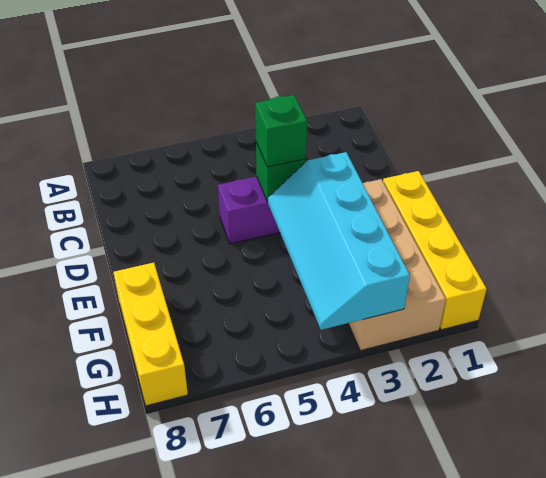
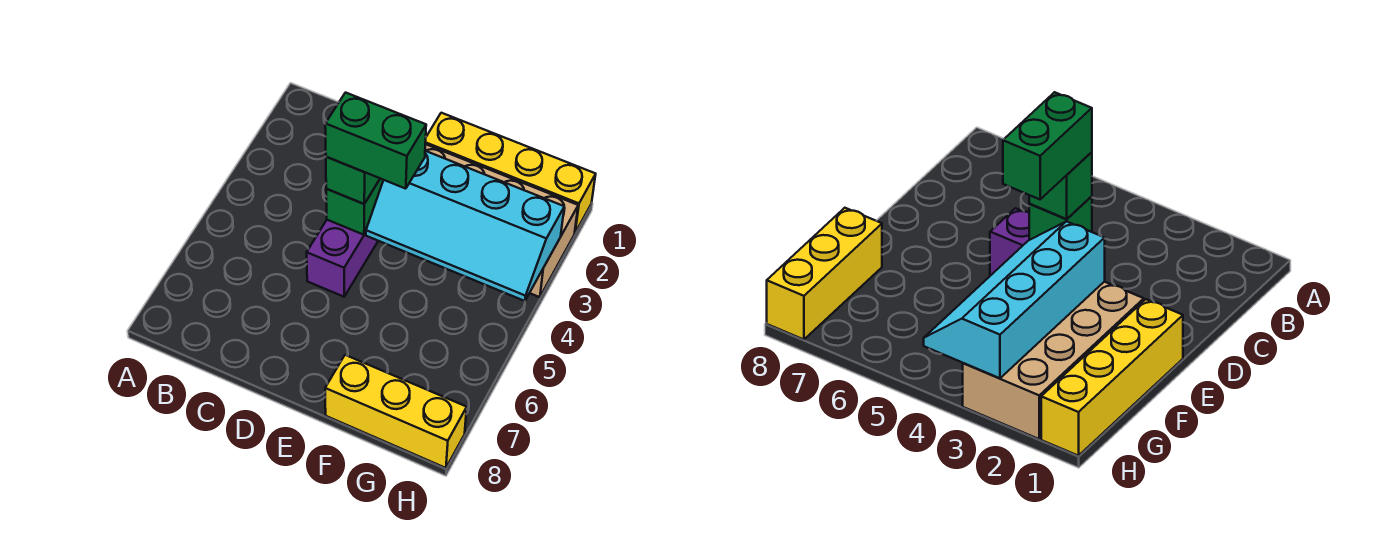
none -> green brick D4:E4 level 4

